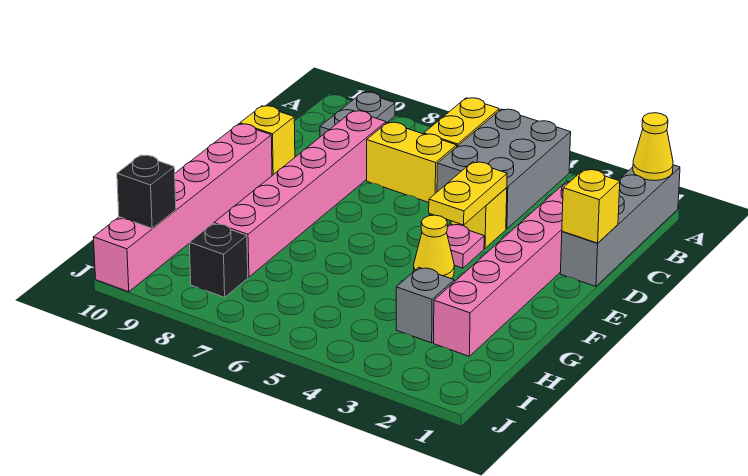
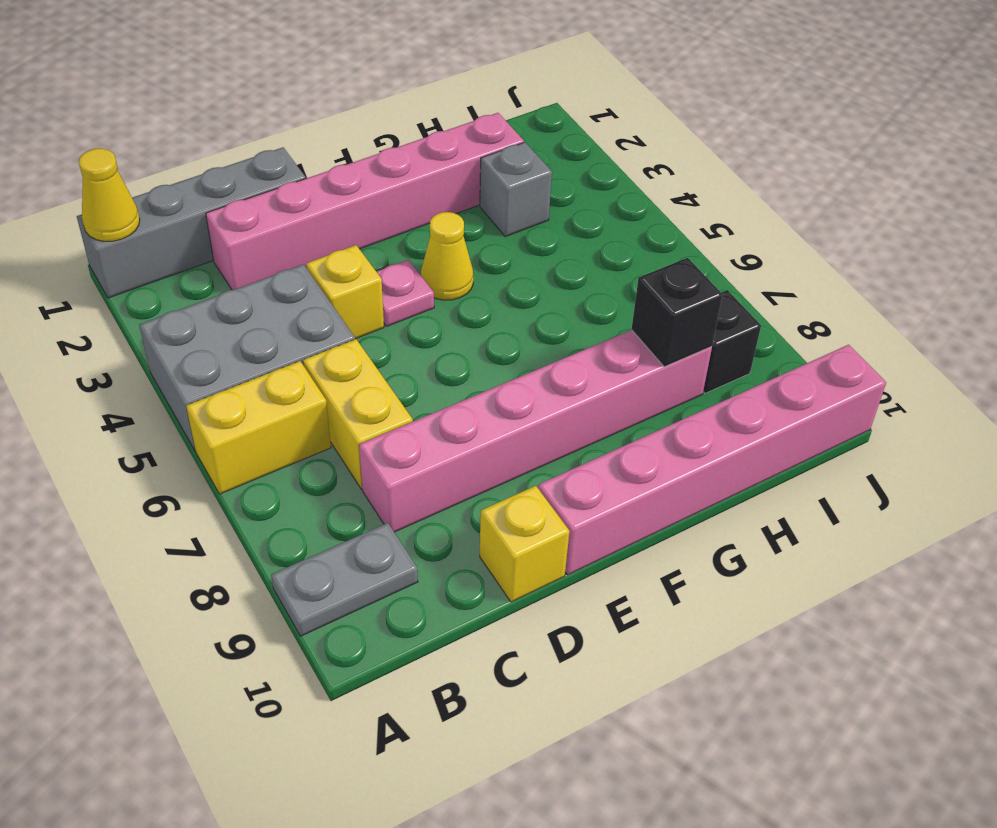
yellow brick D1 level 2 -> none
yellow plate D4:E4 level 2 -> none
black brick I10 level 2 -> black brick H8 level 2

